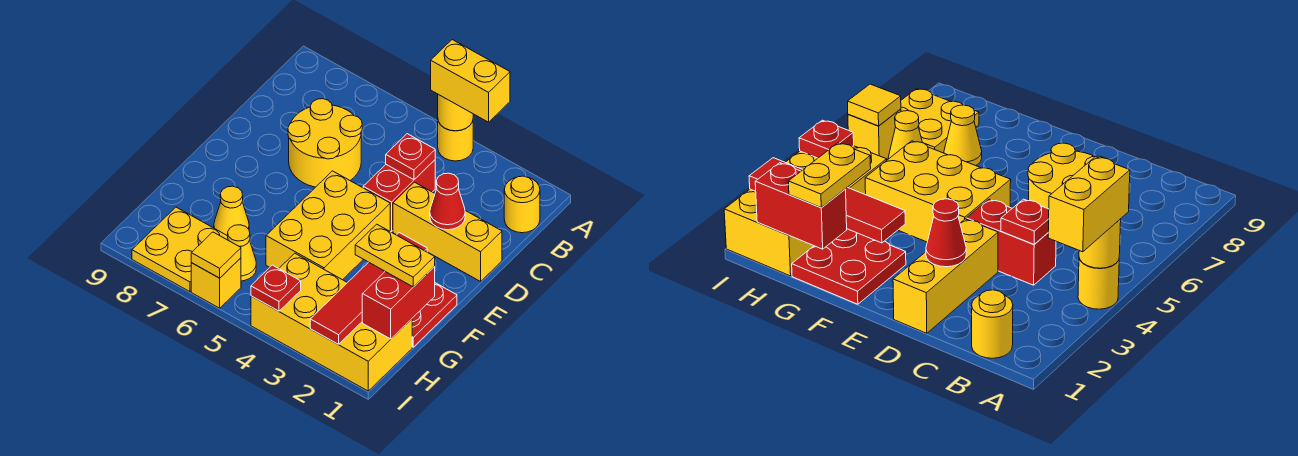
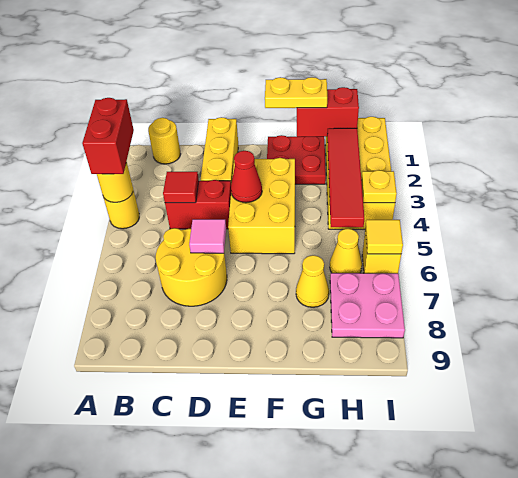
yellow brick A3:A4 level 3 -> red brick A3:A4 level 3
red plate C4 level 2 -> red tile C4 level 2
red cone D2 level 2 -> red cone E4 level 2
none -> pink tile D6 level 2
yellow brick E4:G5 level 1 -> yellow brick E3:F5 level 1
red tile F2:I2 level 2 -> red tile H2:H5 level 2
yellow plate G1:G2 level 3 -> yellow plate F1:G1 level 3
yellow plate H7:I8 level 1 -> pink plate H7:I8 level 1
red plate I4 level 2 -> yellow plate I4 level 2

